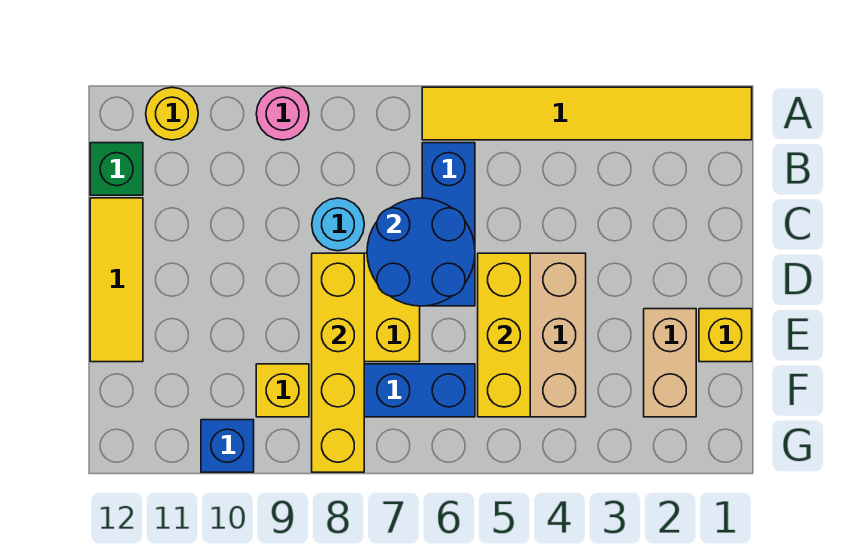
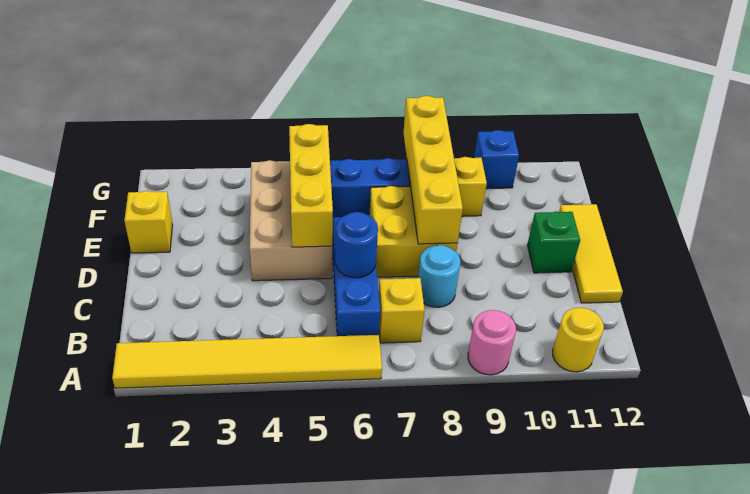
none -> yellow brick B7 level 1
green brick B12 level 1 -> green brick D11 level 1
blue round brick C6:D7 level 2 -> blue round brick C6 level 2
tan brick E2:F2 level 1 -> none

